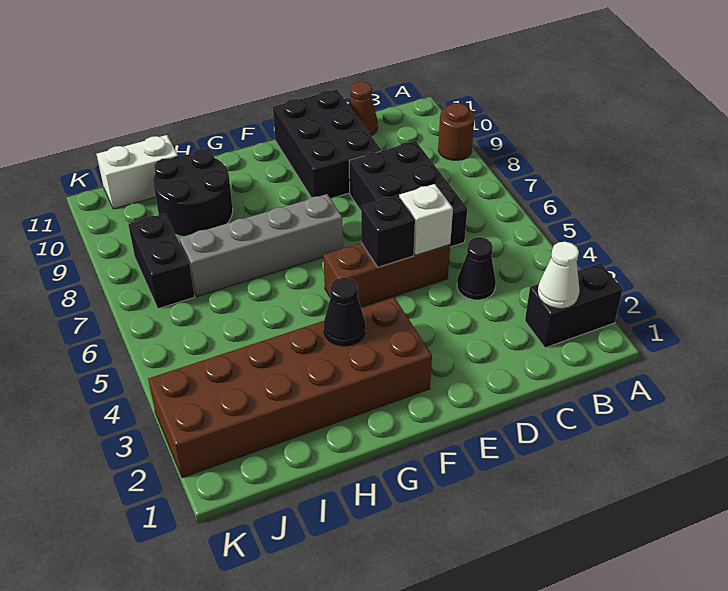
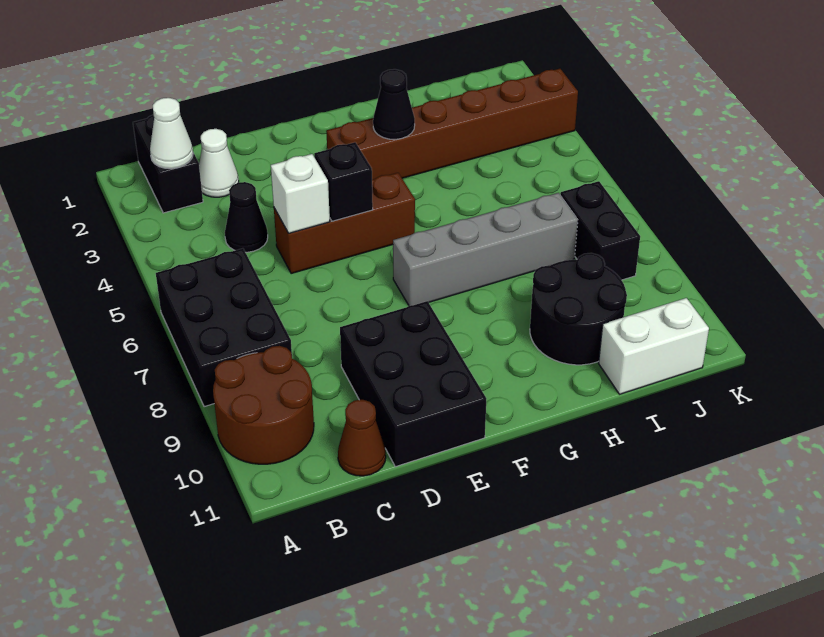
black brick A2:B2 level 1 -> black brick B1:B2 level 1
brown round brick A9 level 1 -> brown round brick A9:B10 level 1
none -> white cone C2 level 1
black brick C6:D8 level 1 -> black brick A6:B8 level 1
brown brick F2:K3 level 1 -> brown brick F3:K3 level 1

